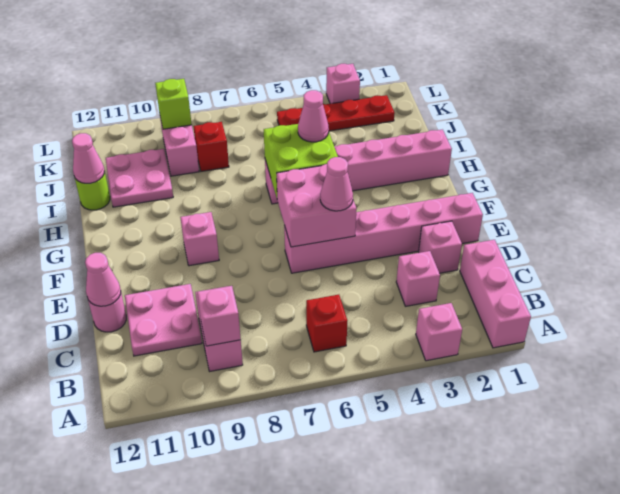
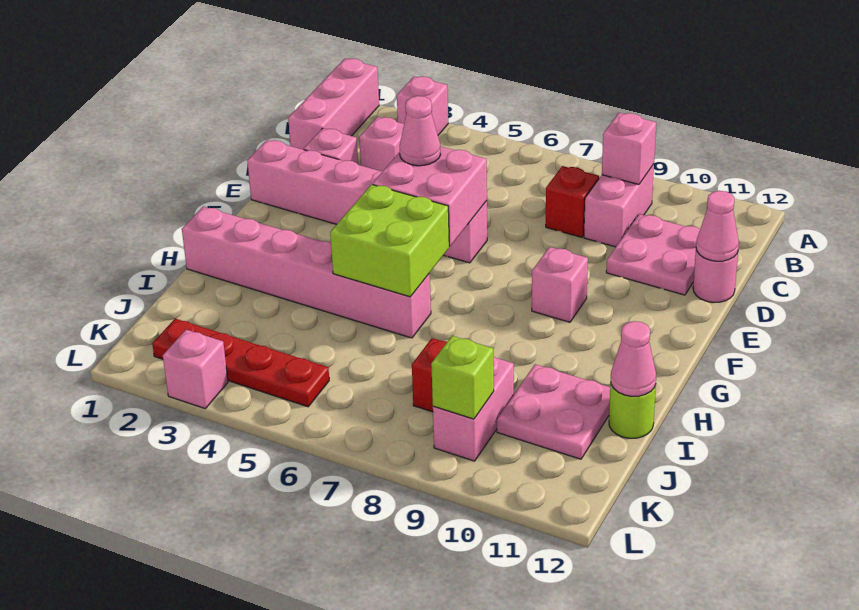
red brick B6 level 1 -> red brick C8 level 1
pink cone H5 level 3 -> none

